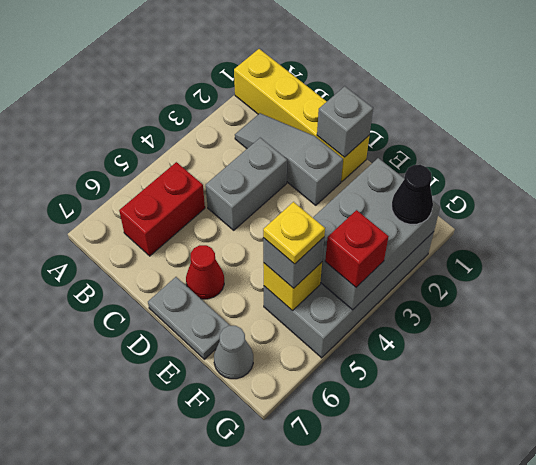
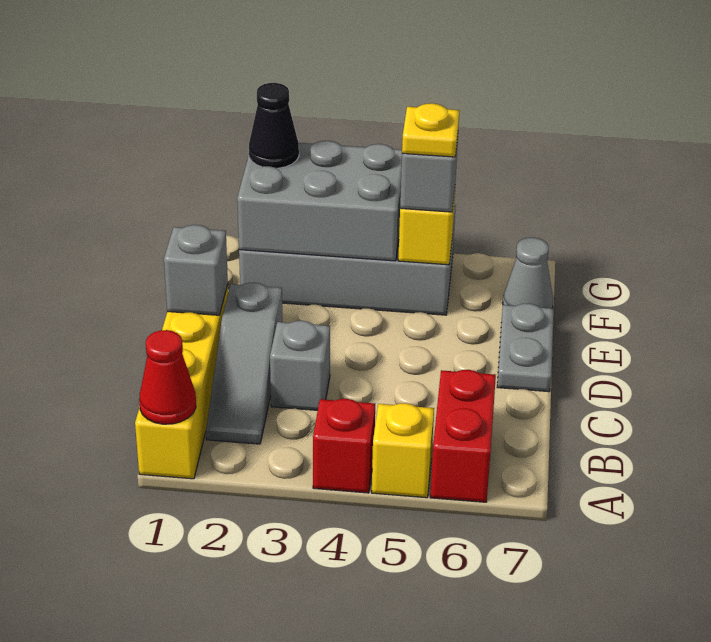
none -> yellow brick A5 level 1
red brick B5:B6 level 1 -> red brick A6:B6 level 1
grey brick C3:C4 level 1 -> grey brick C3 level 1
red cone D6 level 1 -> red cone A1 level 2
red brick G4 level 3 -> red brick A4 level 1

